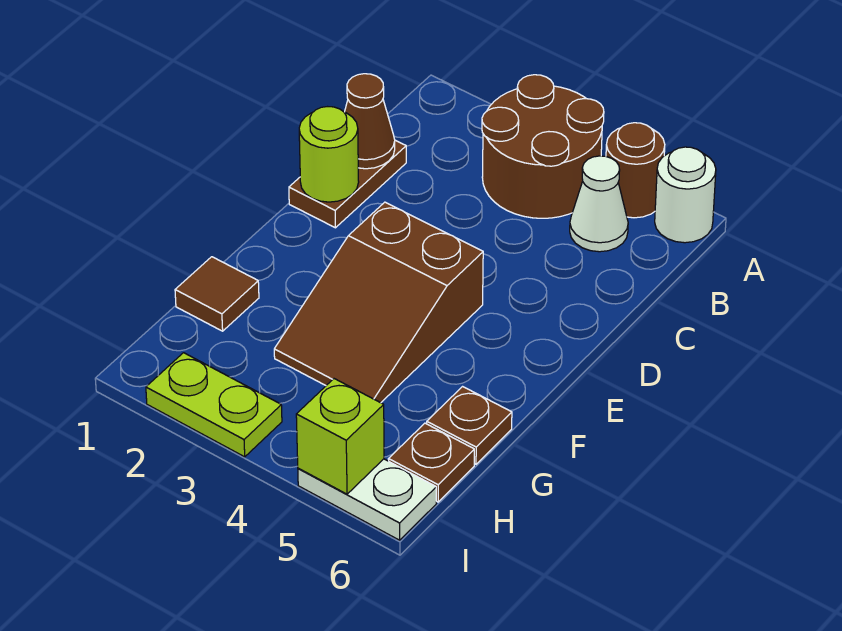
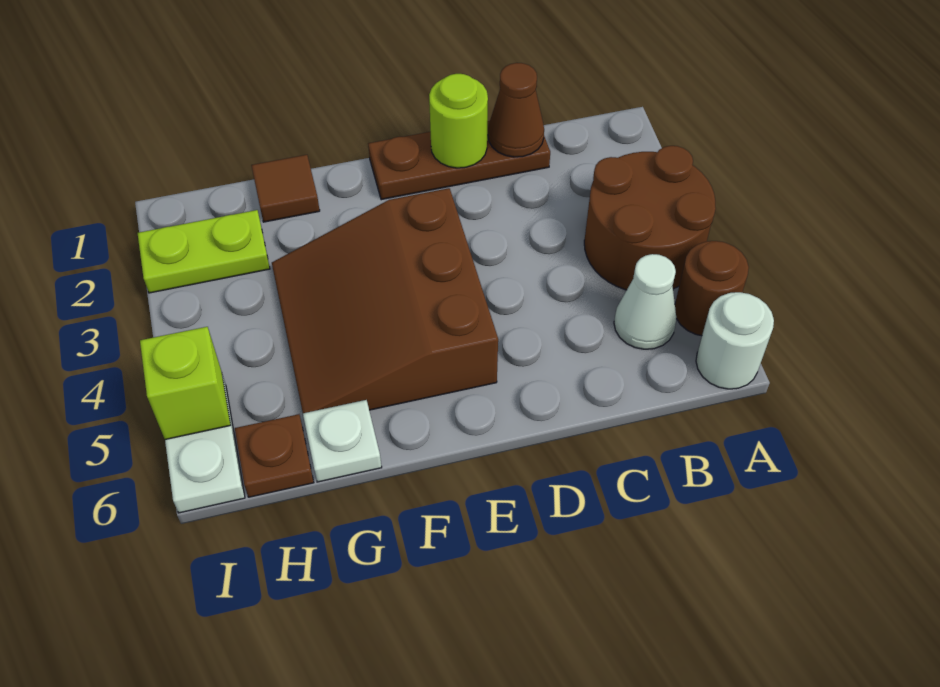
brown plate C1:D1 level 1 -> brown plate C1:E1 level 1
brown slope E3:G4 level 1 top E -> brown slope E3:G5 level 1 top E
brown plate G6 level 1 -> white plate G6 level 1
lime plate I2:I3 level 1 -> lime plate H2:I2 level 1

